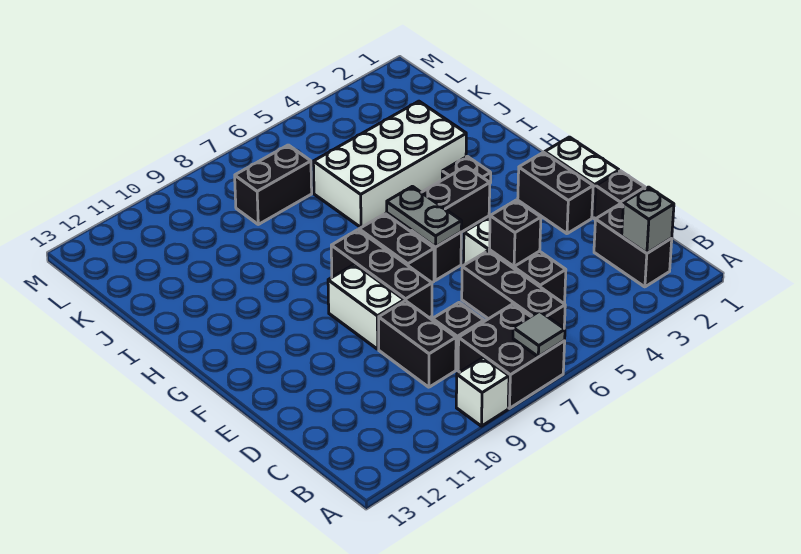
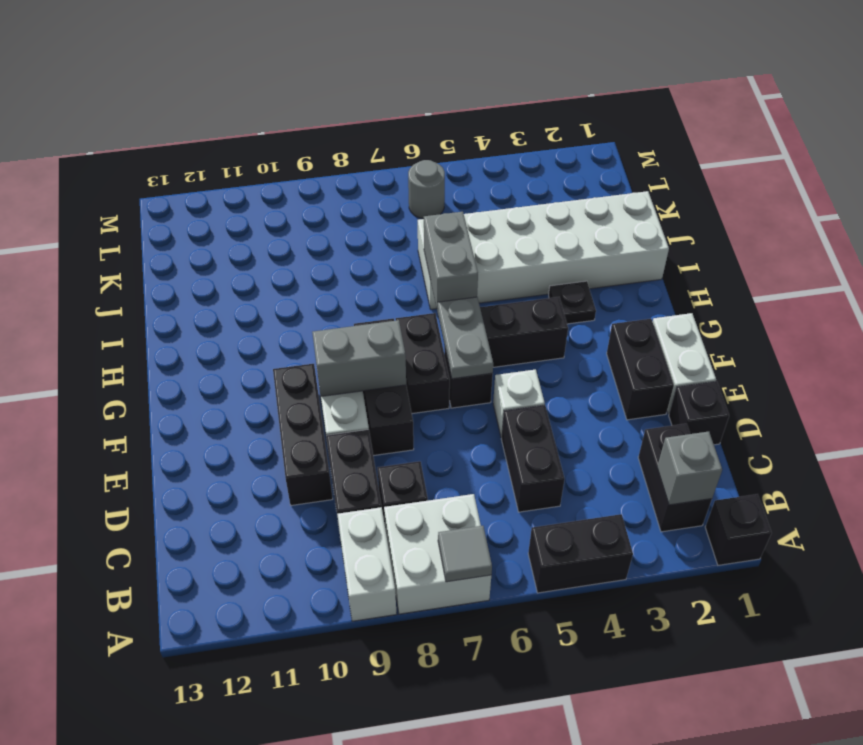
black brick A7:B8 level 1 -> white brick A7:B8 level 1
white brick A9 level 1 -> white brick A9:B9 level 1
black brick B6:D6 level 1 -> black brick D10:F10 level 1
black brick D5 level 2 -> black brick A1 level 1
none -> grey brick F8:F9 level 2
none -> grey brick H6:I6 level 2
white brick I3:J6 level 1 -> white brick I1:J6 level 1
black brick K7:K8 level 1 -> black brick A4:A5 level 1
none -> grey round brick L6 level 1

